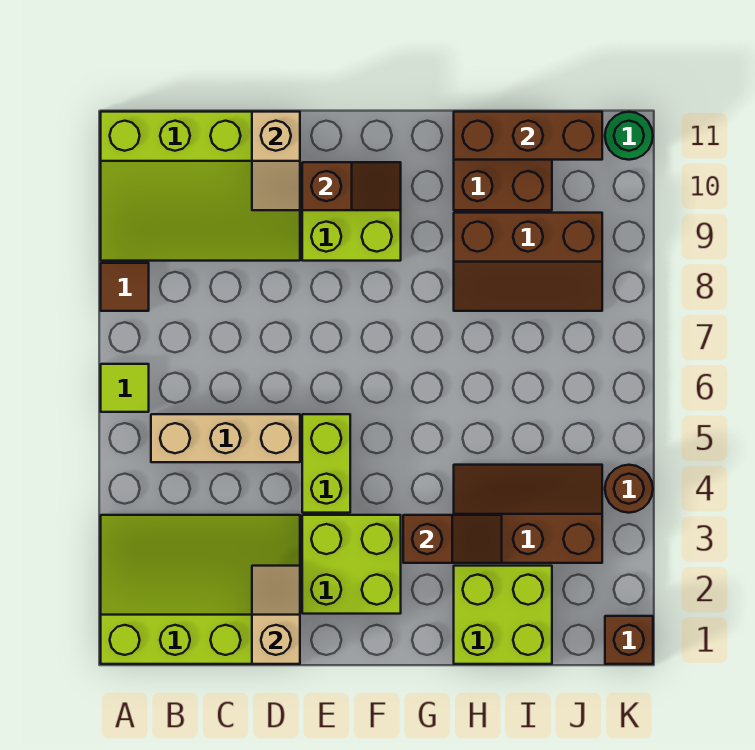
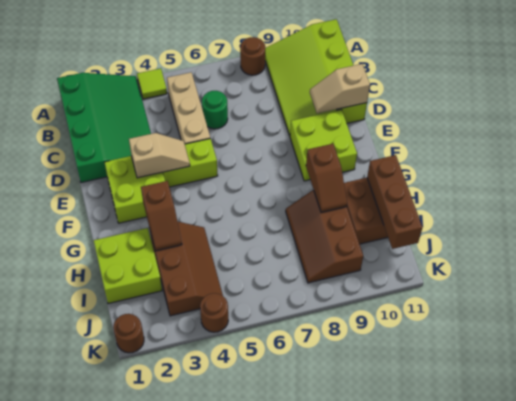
lime slope A1:D3 level 1 top 1 -> green slope A1:D3 level 1 top 1
lime tile A6 level 1 -> lime tile A4 level 1
brown tile A8 level 1 -> brown round brick A8 level 1
tan slope D1:D2 level 2 top 1 -> tan slope E3:E4 level 2 top 3
brown slope E10:F10 level 2 top E -> brown slope G9:H9 level 2 top G
brown brick K1 level 1 -> brown round brick K1 level 1
green round brick K11 level 1 -> green round brick C6 level 1

